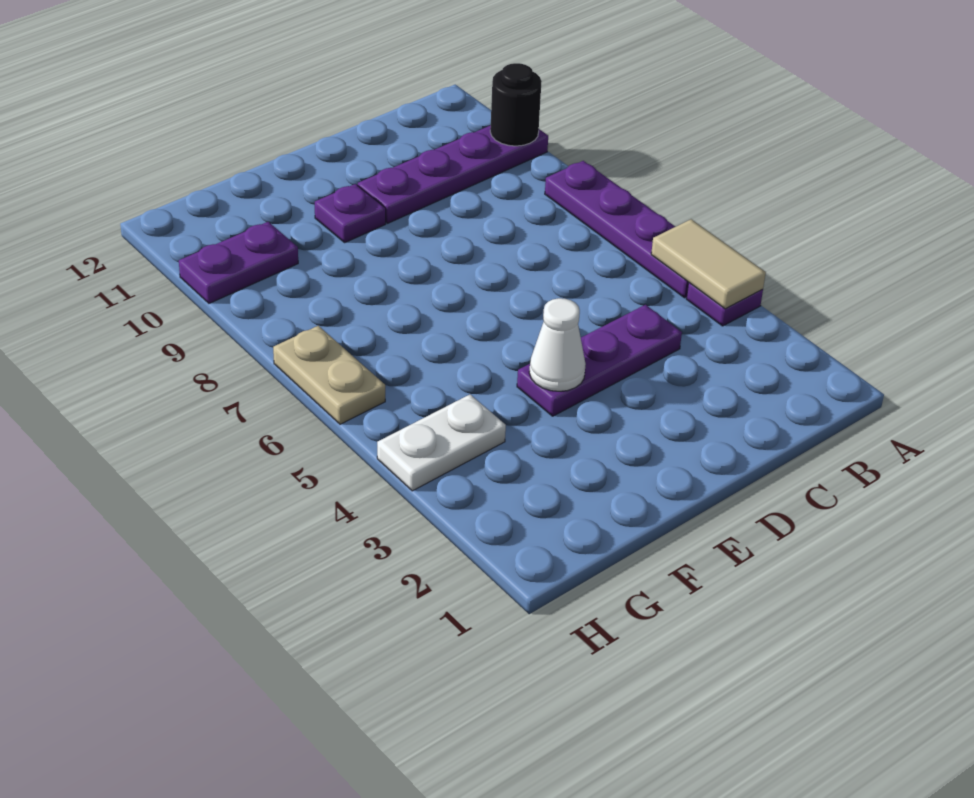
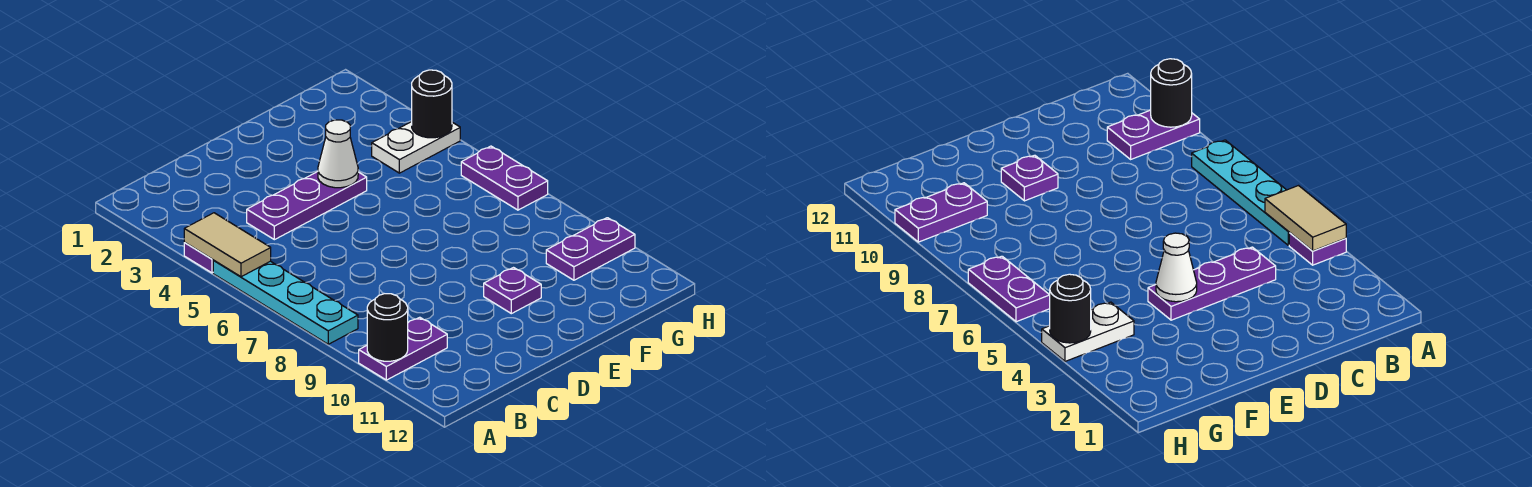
purple plate A5:A8 level 1 -> cyan plate A5:A8 level 1
purple plate A10:D10 level 1 -> purple plate A10:B10 level 1
none -> black round brick H4 level 2
tan plate H6:H7 level 1 -> purple plate H6:H7 level 1

